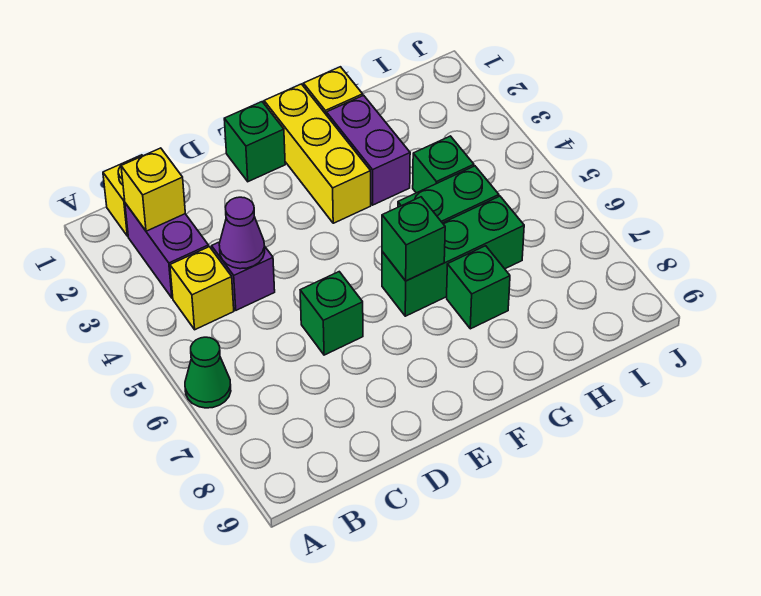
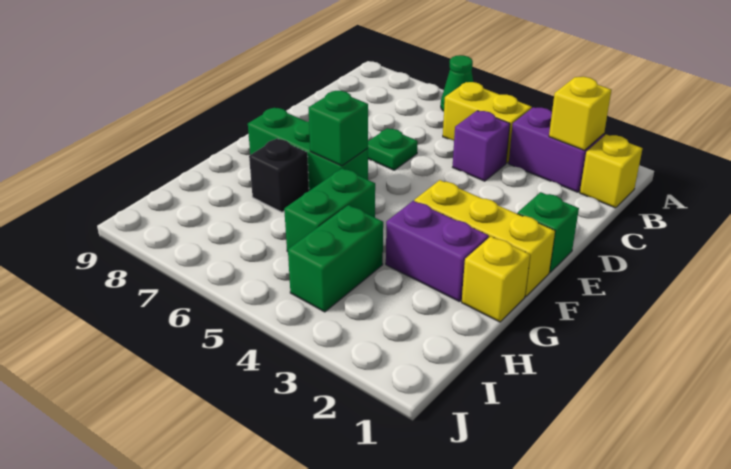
yellow brick B4 level 1 -> yellow brick B4:B5 level 1
purple cone C4 level 2 -> none
green brick D6 level 1 -> green plate D6 level 1
green brick F6:H6 level 1 -> green brick F6:F8 level 1
green brick G7 level 1 -> black brick G7 level 1
green brick H4 level 1 -> green brick H4:I4 level 1

